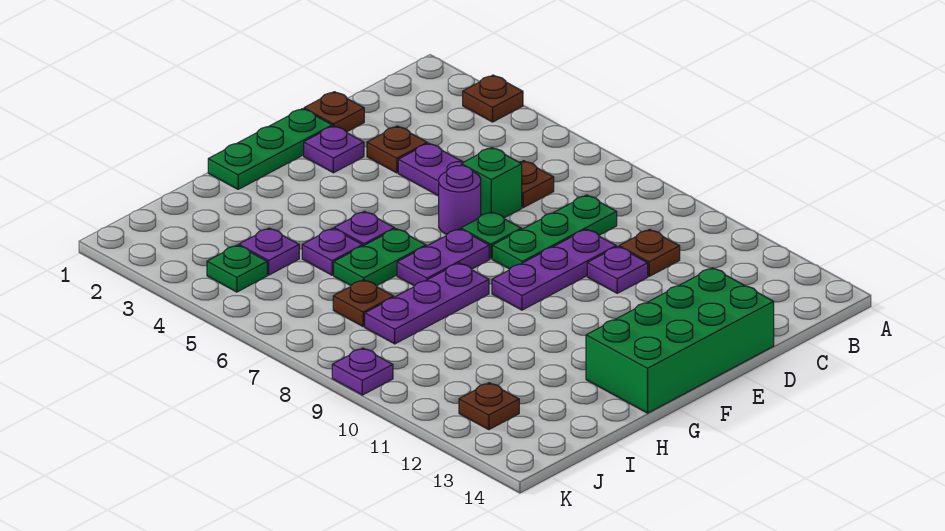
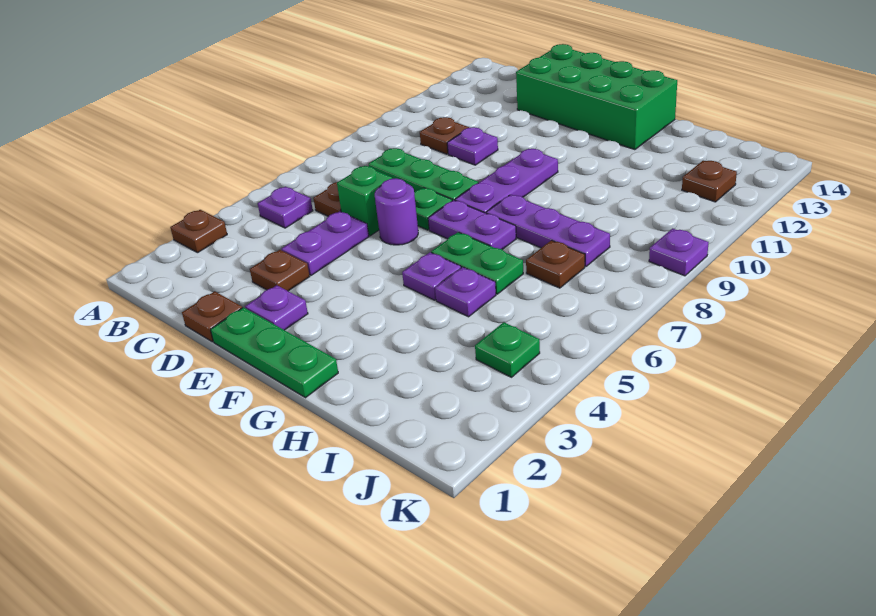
purple plate D9:F9 level 1 -> purple plate F8:F10 level 1
purple plate I4 level 1 -> purple plate B5 level 1

